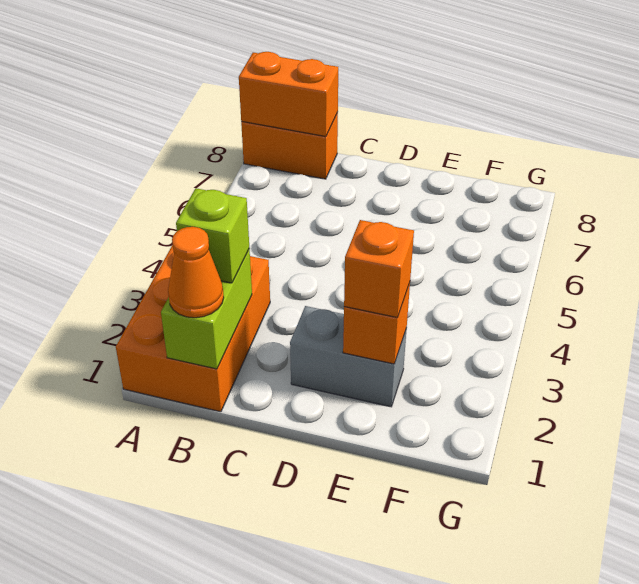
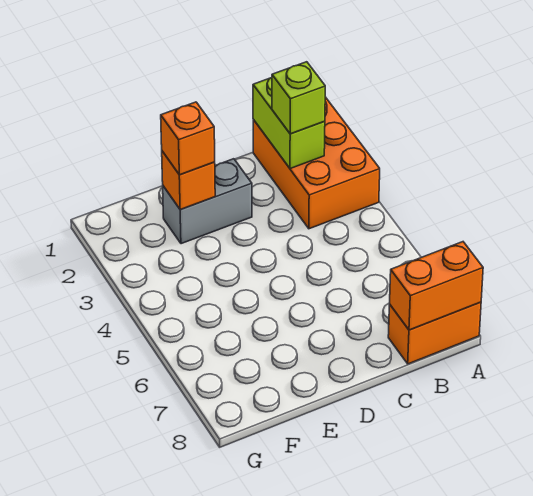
orange cone B1 level 3 -> none

